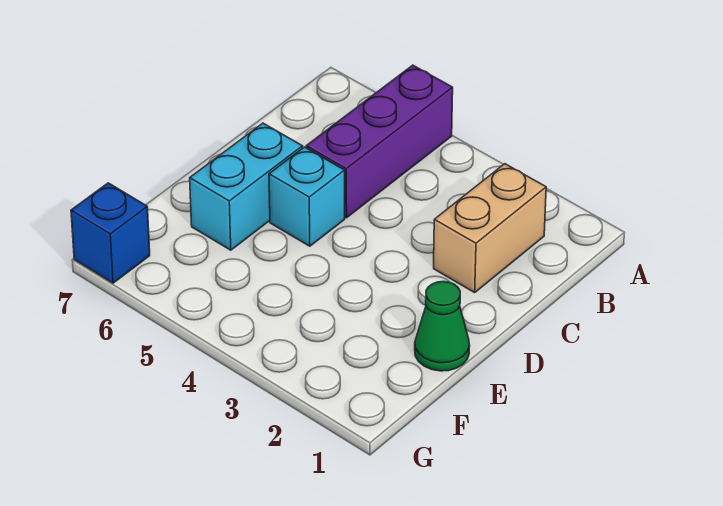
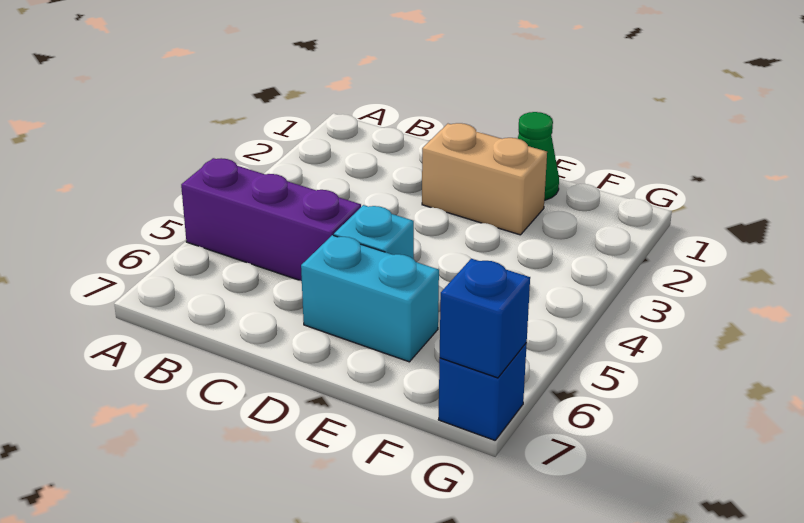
tan brick B2:C2 level 1 -> tan brick D2:E2 level 1
none -> blue brick G7 level 2

